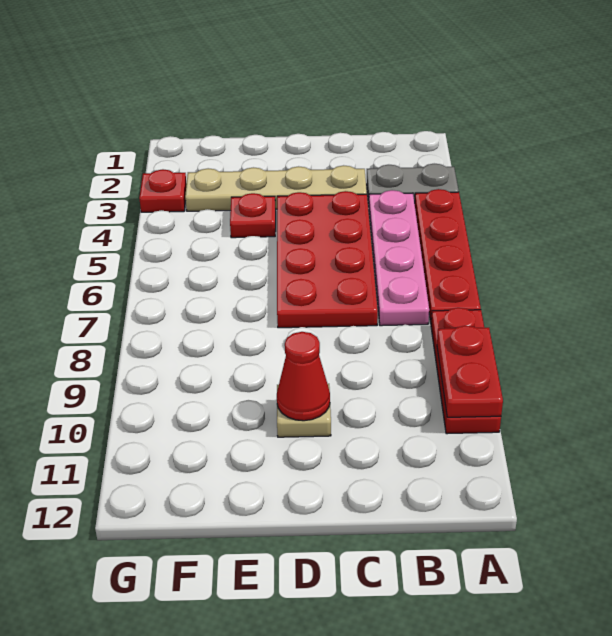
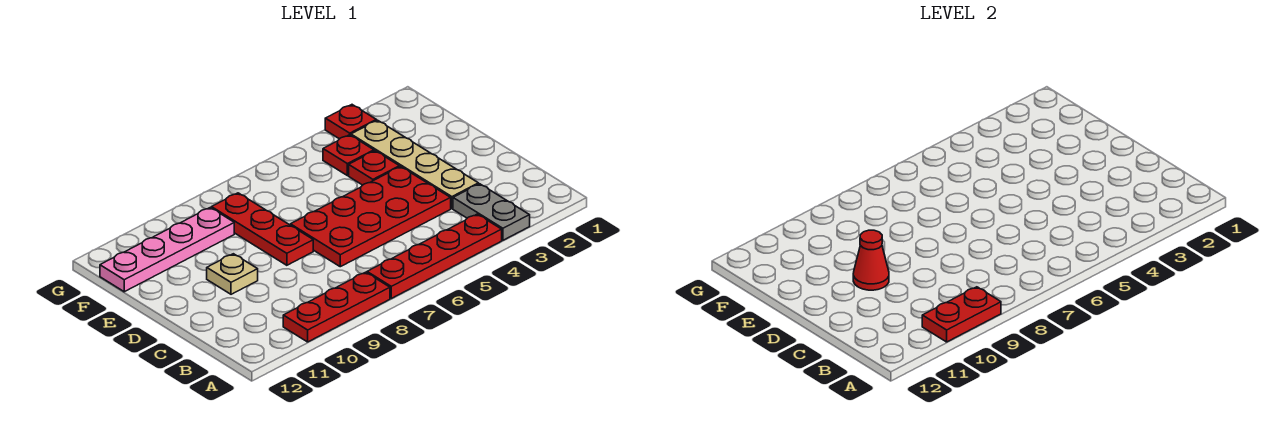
pink plate B4:B7 level 1 -> pink plate F9:F12 level 1
none -> red plate D8:F8 level 1
none -> red plate F4 level 1

